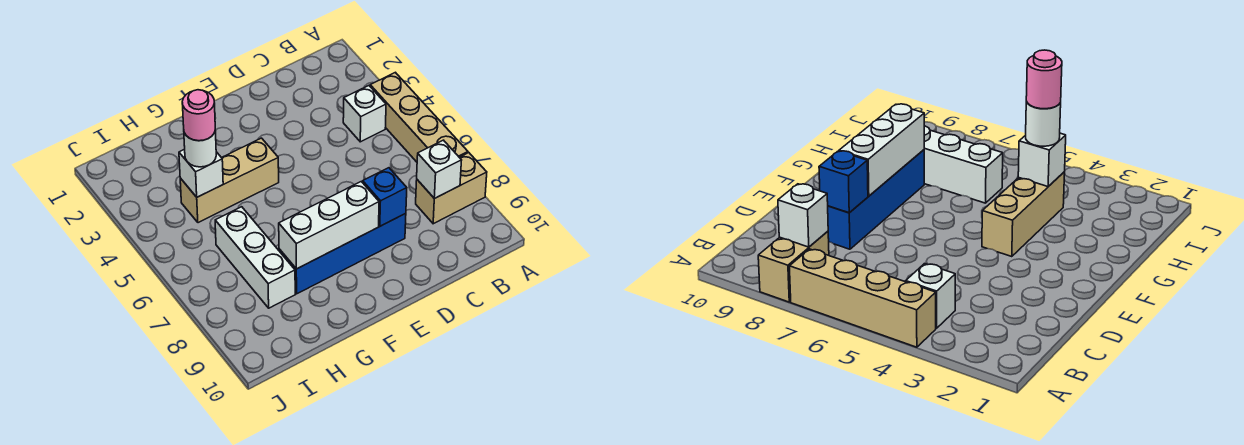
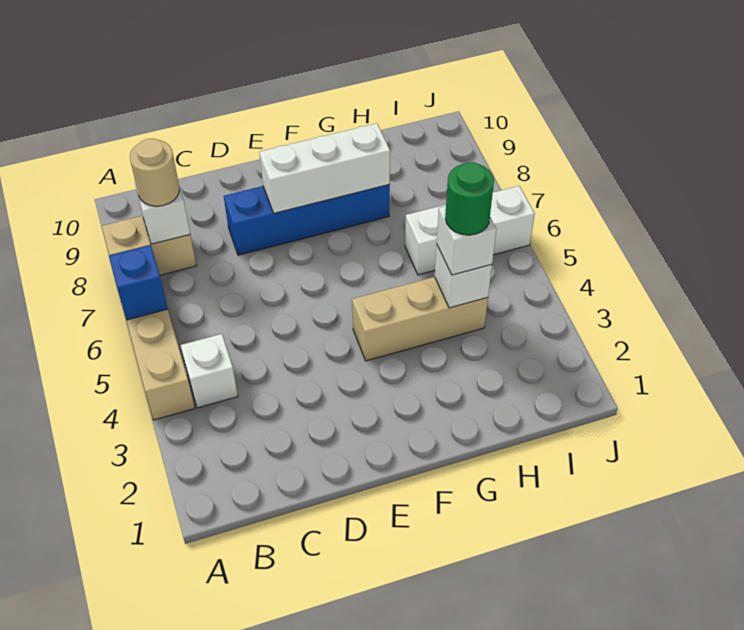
none -> tan round brick B8 level 3
blue brick D8 level 2 -> blue brick A6 level 2
white round brick H4 level 3 -> white brick H4 level 3
pink round brick H4 level 4 -> green round brick H4 level 4
white brick H6:H8 level 1 -> white brick H6:J6 level 1

